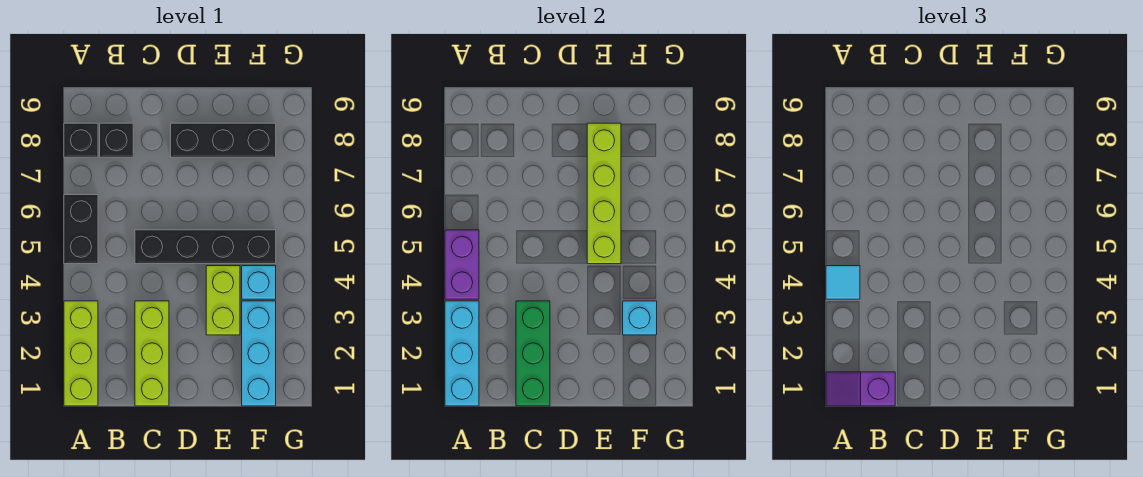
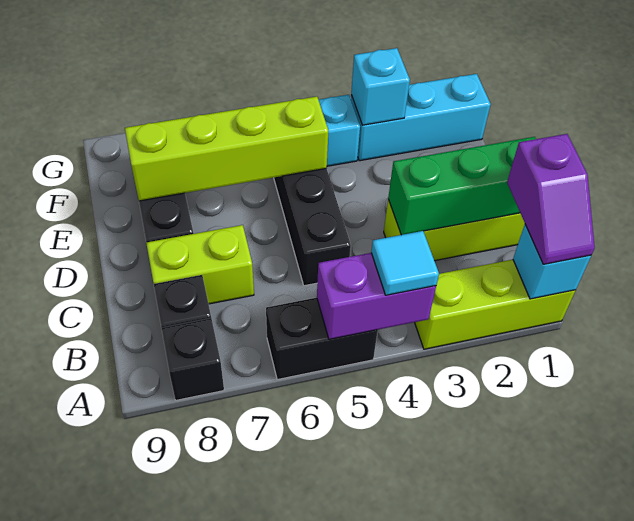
cyan brick A1:A3 level 2 -> cyan brick A1 level 2
lime brick E3:E4 level 1 -> lime brick C7:C8 level 1

